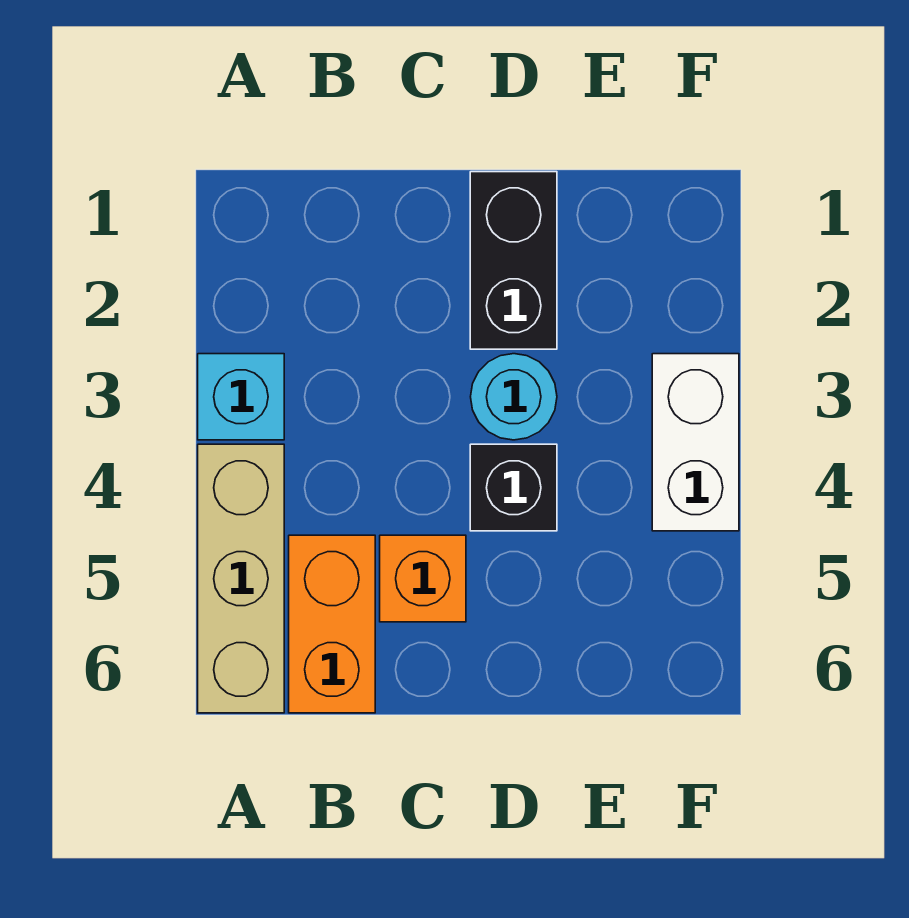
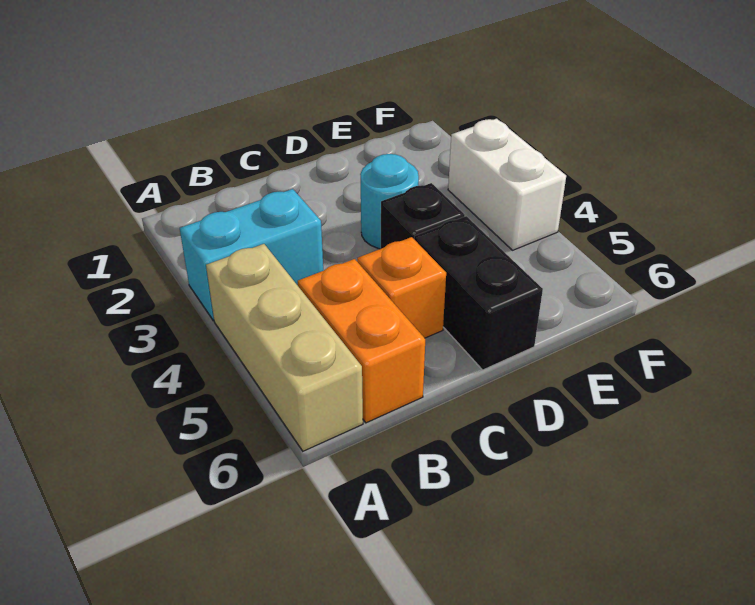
cyan brick A3 level 1 -> cyan brick A3:B3 level 1
black brick D1:D2 level 1 -> black brick D5:D6 level 1

